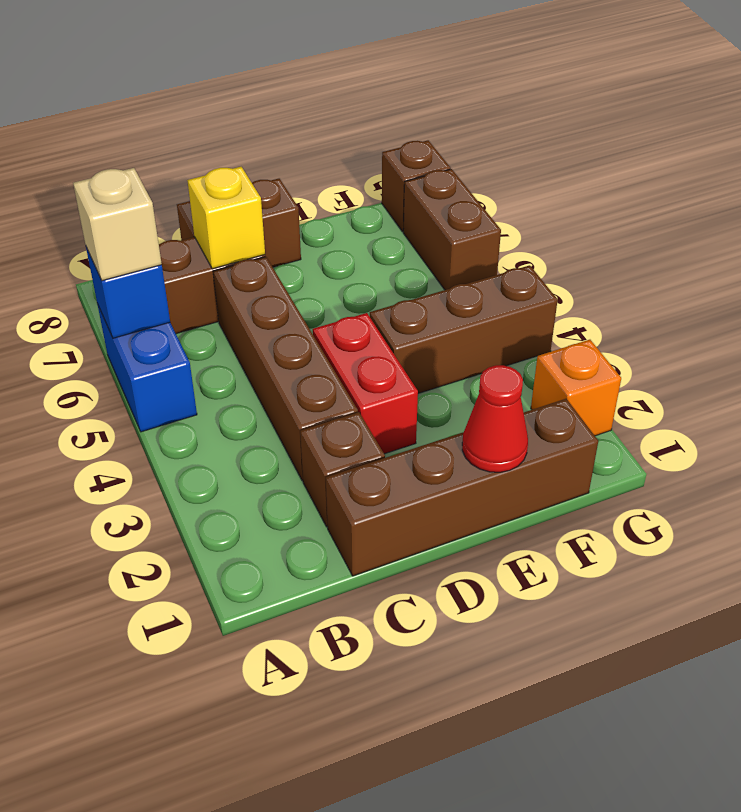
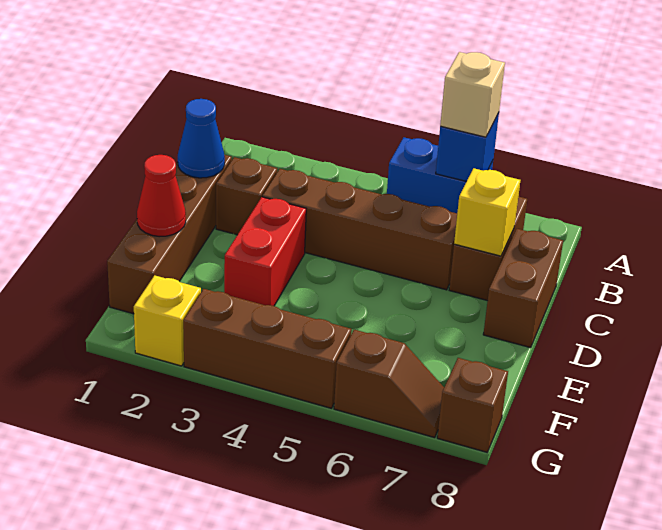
none -> blue cone C1 level 2
red brick D3:D4 level 1 -> red brick D3:E3 level 1
brown brick E4:G4 level 1 -> brown brick G3:G5 level 1
orange brick G2 level 1 -> yellow brick G2 level 1
brown brick G6:G7 level 1 -> brown slope G6:G7 level 1 top 6

